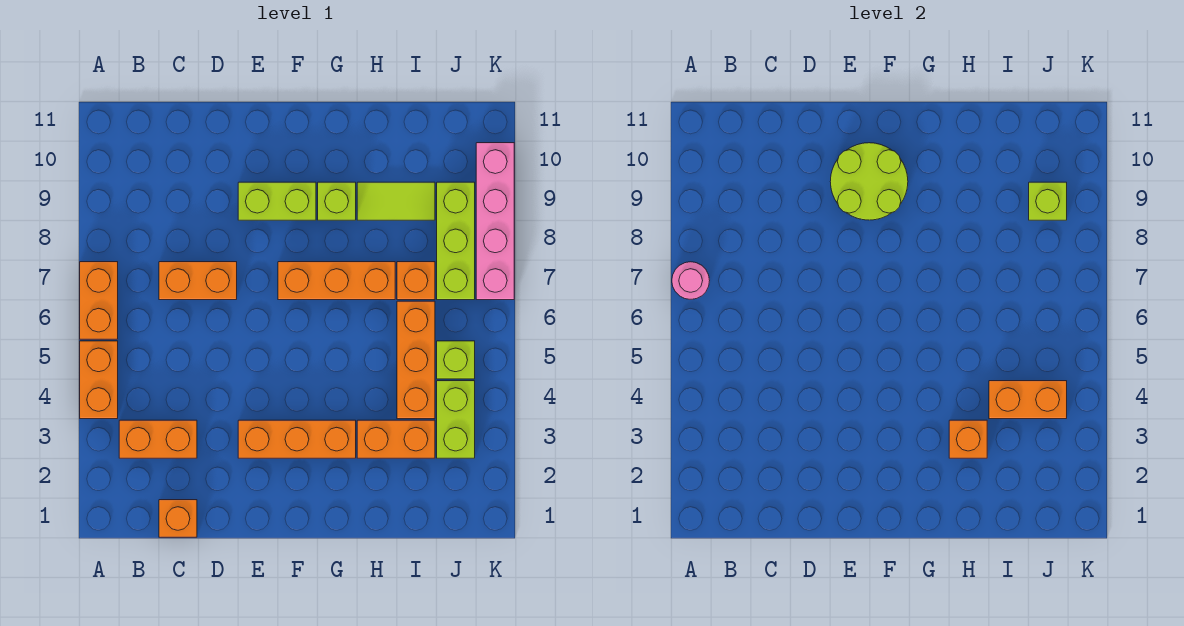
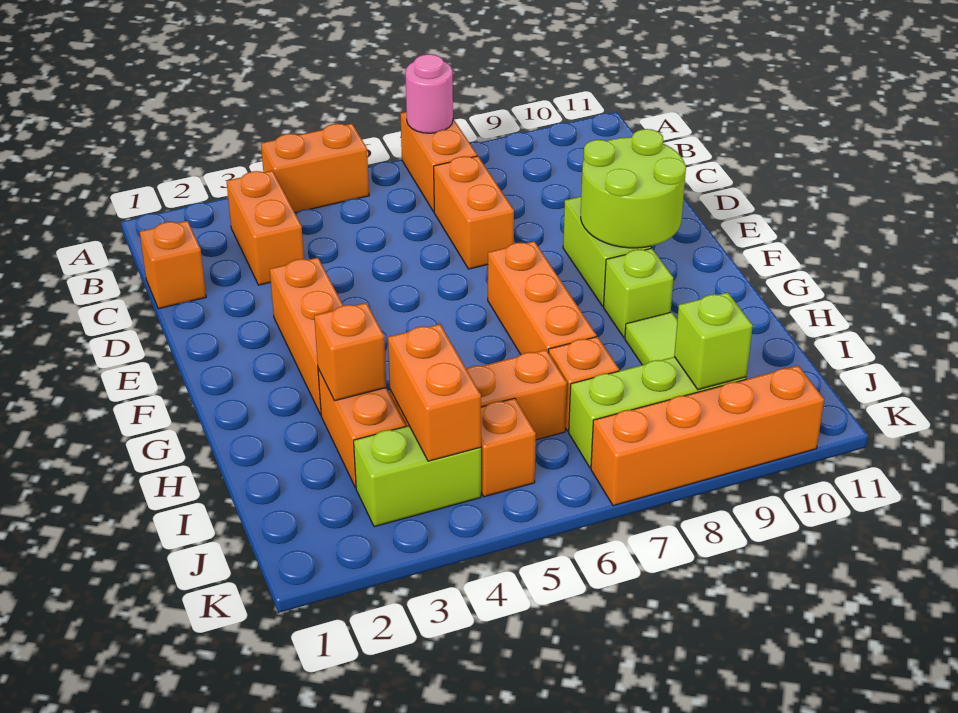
orange brick A6:A7 level 1 -> orange brick A7:B7 level 1
lime brick J5 level 1 -> orange brick J5 level 1
pink brick K7:K10 level 1 -> orange brick K7:K10 level 1

